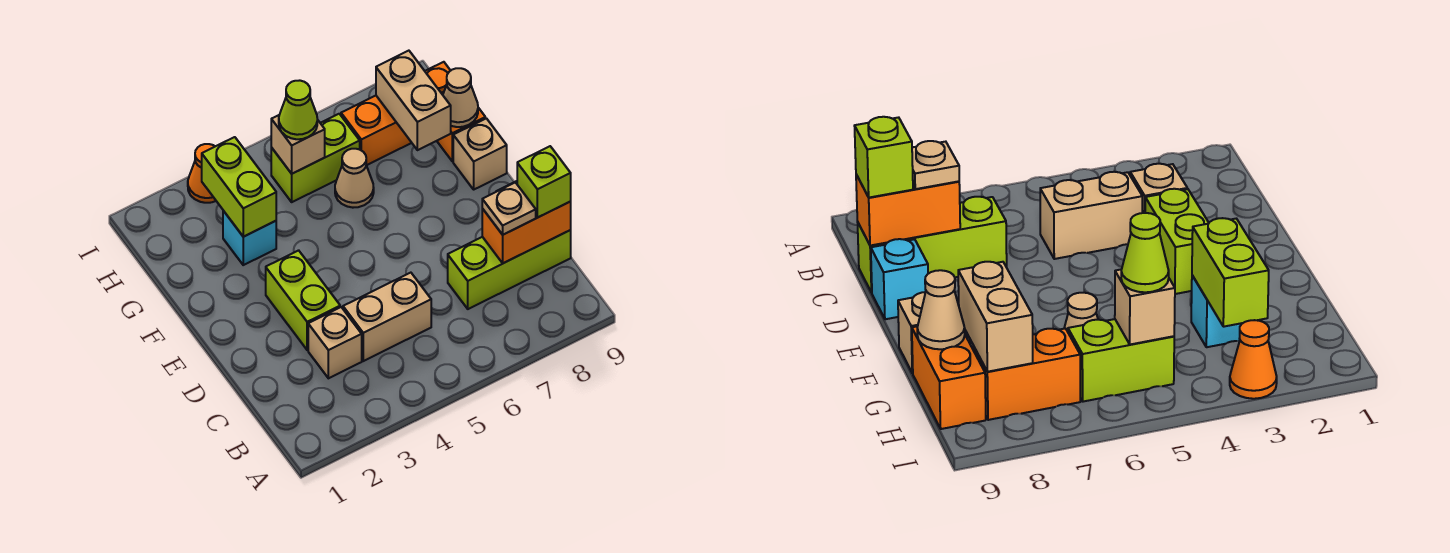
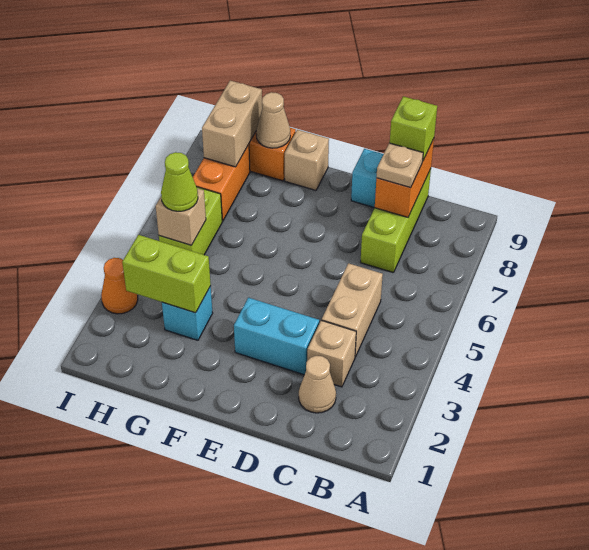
lime brick D3:E3 level 1 -> cyan brick D3:E3 level 1
tan cone G6 level 1 -> tan cone C2 level 1
tan brick G8:H8 level 2 -> tan brick H8:H9 level 2

